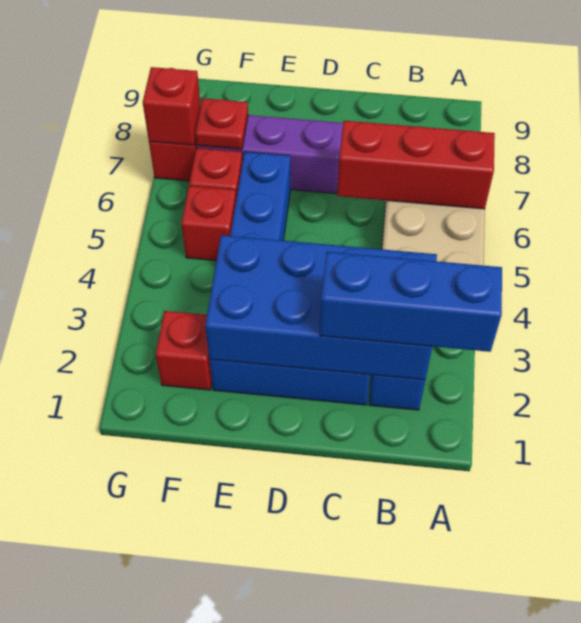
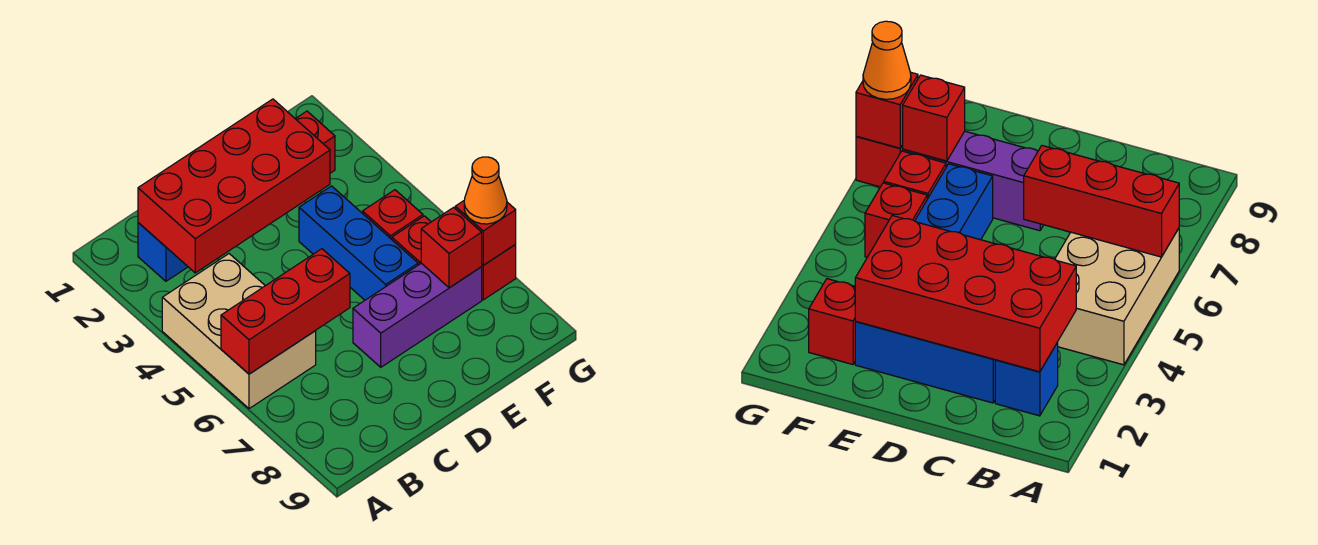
blue brick A2:C2 level 3 -> none
blue brick B2:E3 level 2 -> red brick B2:E3 level 2
red plate F7 level 2 -> red brick F7 level 2
none -> orange cone G7 level 3

